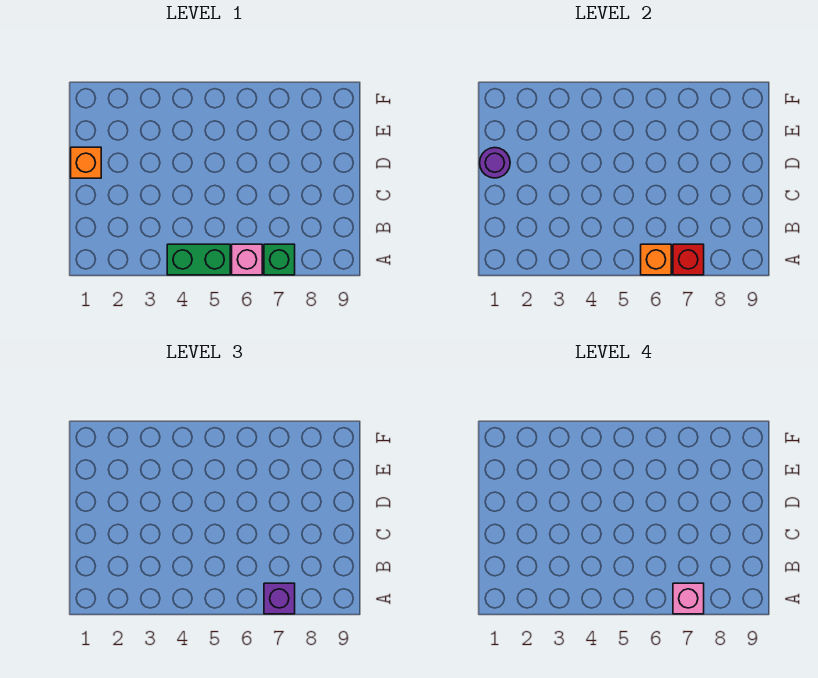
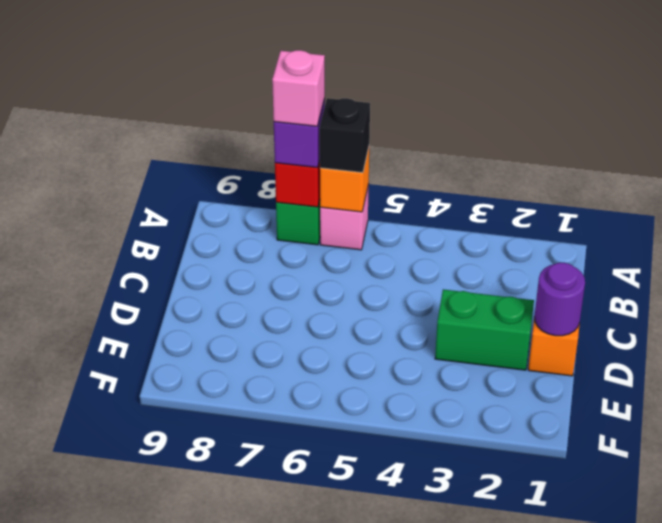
green brick A4:A5 level 1 -> green brick D2:D3 level 1
none -> black brick A6 level 3

